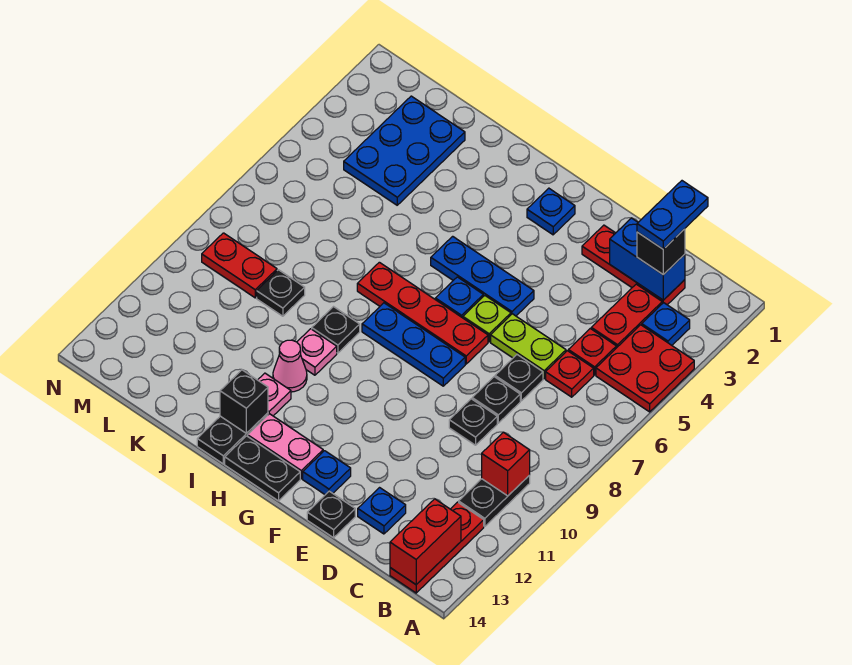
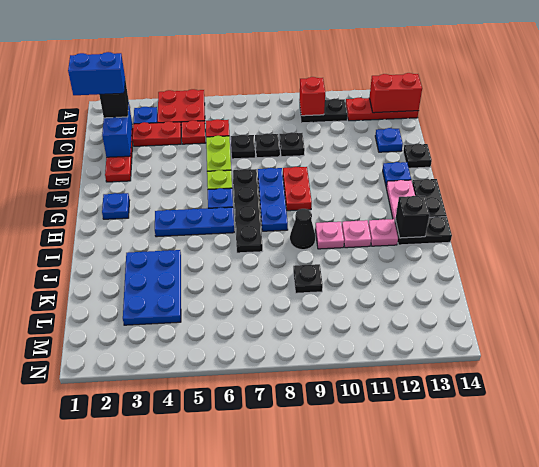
blue plate C1:C2 level 4 -> blue brick C1:C2 level 4
blue plate F5:H5 level 1 -> blue plate H4:H6 level 1
red plate F7:I7 level 1 -> black plate F7:I7 level 1
black plate I9 level 1 -> black cone I9 level 1
pink cone I11 level 1 -> pink plate I11 level 1
blue plate K2:L4 level 1 -> blue plate J3:L4 level 1
red plate L9:M9 level 1 -> red plate F9:G9 level 1

